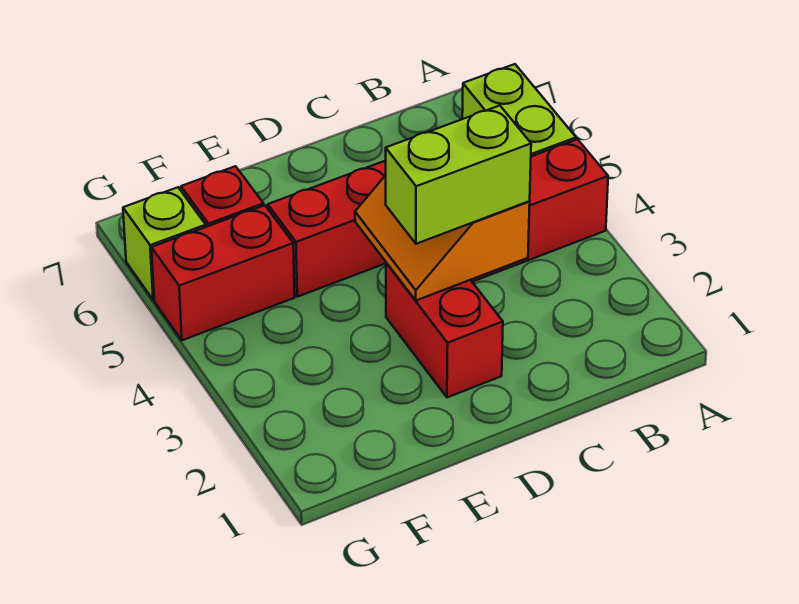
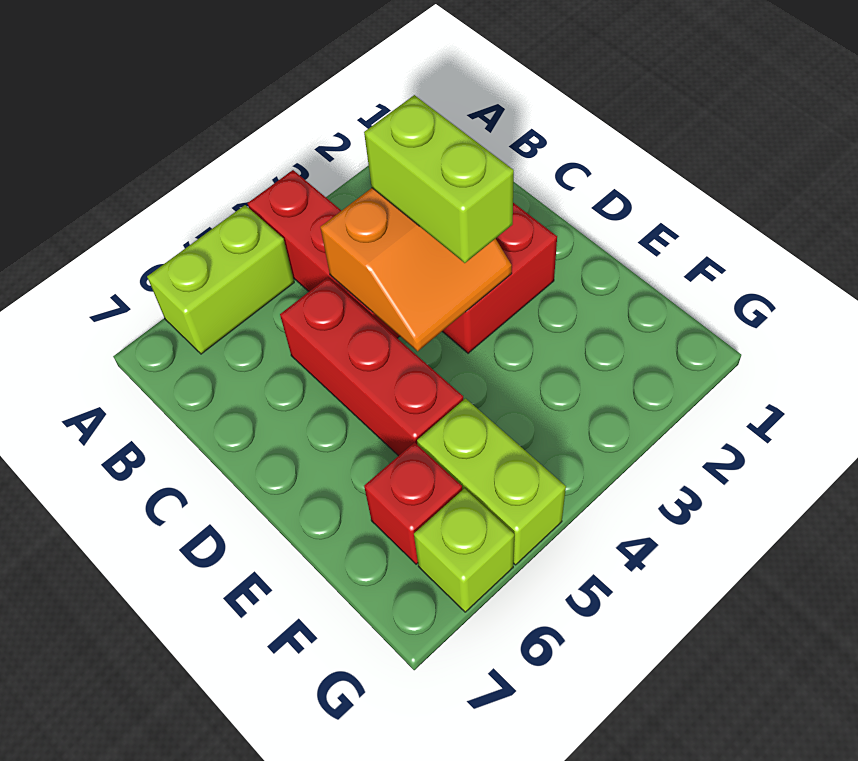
red brick F5:G5 level 1 -> lime brick F5:G5 level 1

